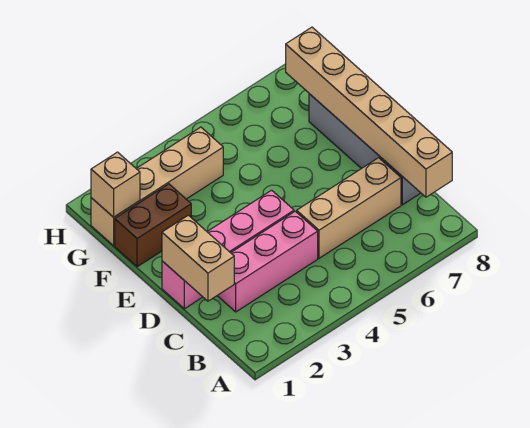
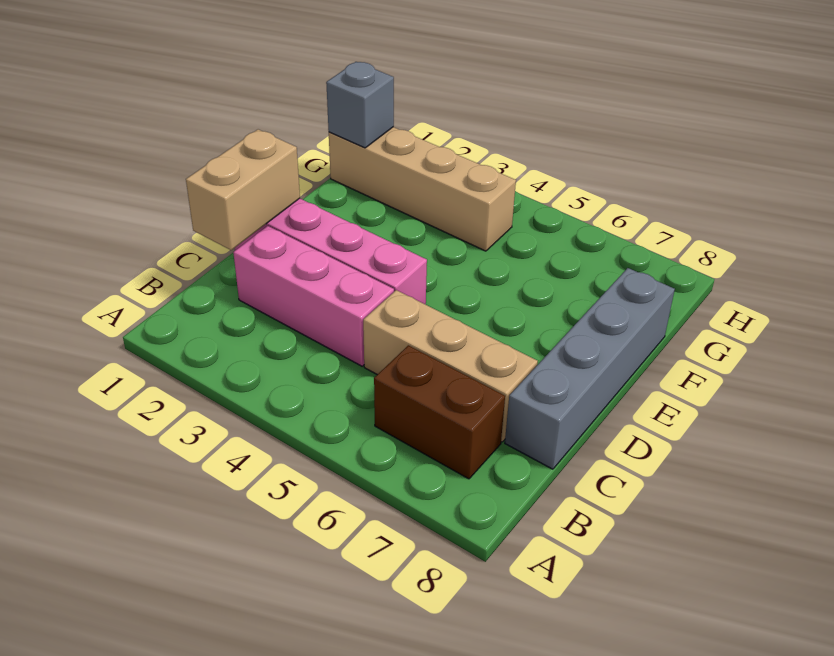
tan brick B8:G8 level 2 -> none
brown brick F1:F2 level 1 -> brown brick B6:B7 level 1
tan brick G1 level 2 -> grey brick G1 level 2

